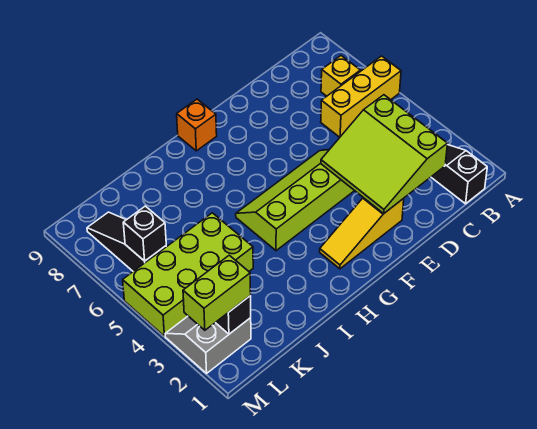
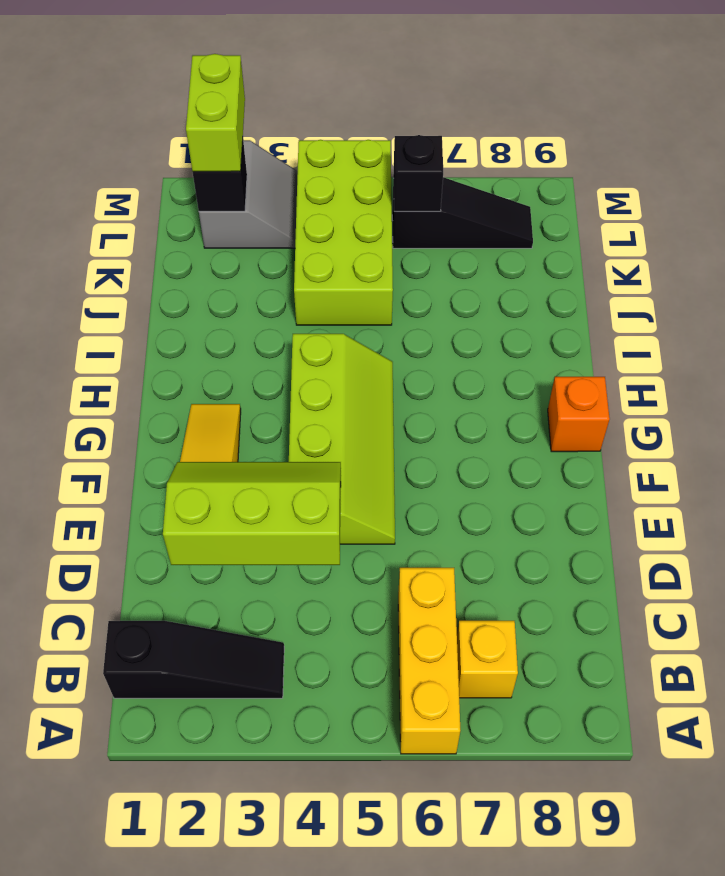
lime slope C2:E4 level 2 top C -> lime slope D2:E4 level 2 top D

